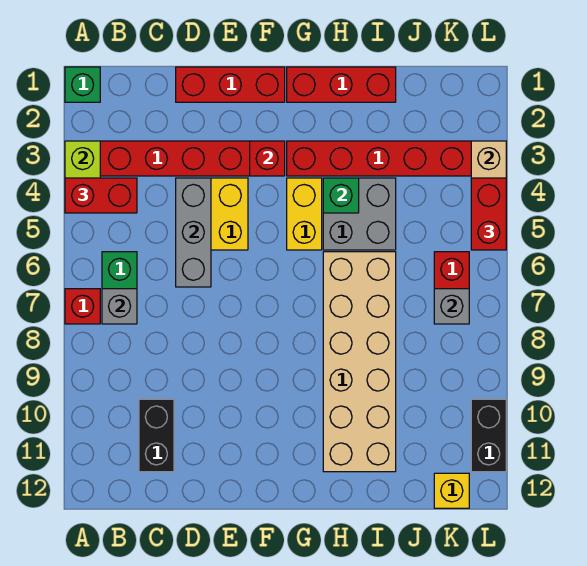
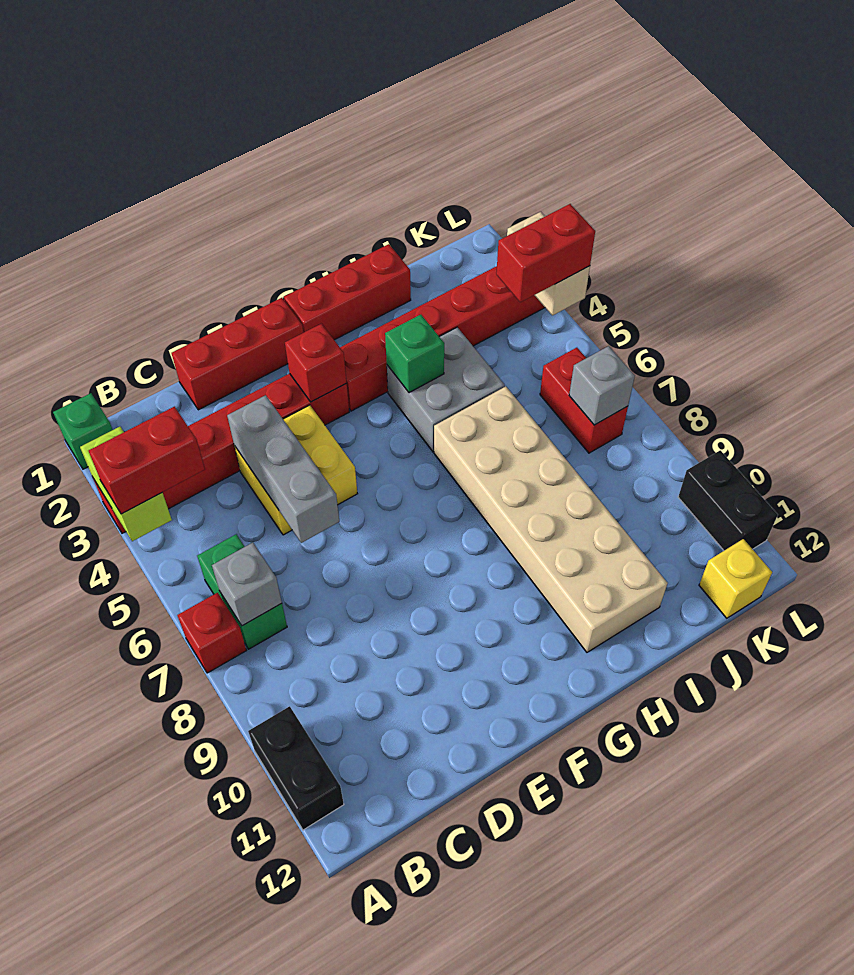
black brick C10:C11 level 1 -> black brick A10:A11 level 1
yellow brick G4:G5 level 1 -> none
red brick L4:L5 level 3 -> red brick K4:L4 level 3

